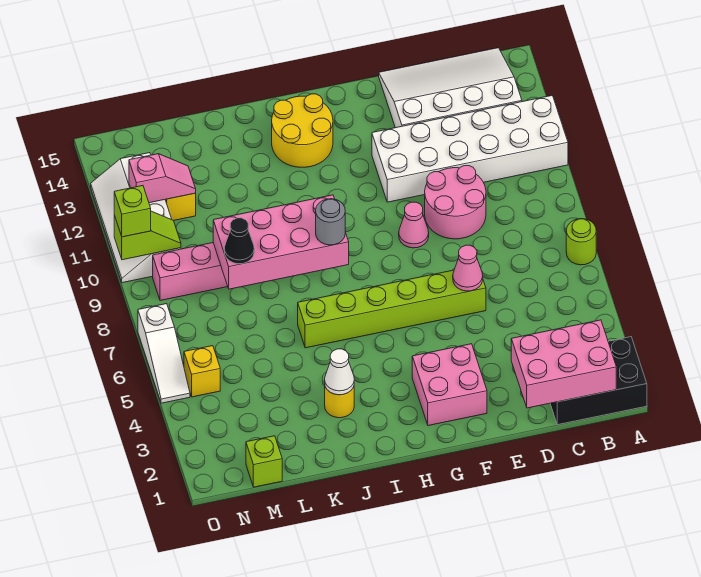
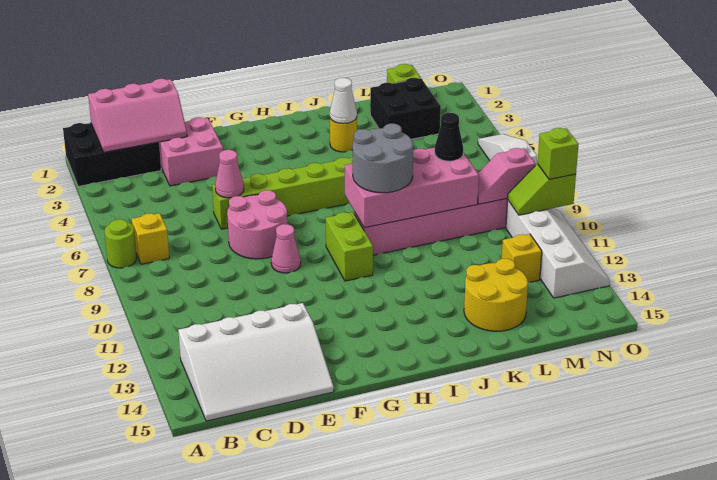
white brick A11:F12 level 1 -> none
pink brick B1:D2 level 2 -> pink slope B1:D2 level 2 top 1
pink round brick D9:E10 level 1 -> pink round brick E7:F8 level 1
pink brick F2:G3 level 1 -> pink brick D2:E3 level 1
none -> lime brick H9:H10 level 1
yellow round brick H13:I14 level 1 -> yellow round brick K13:L14 level 1
grey round brick I8 level 3 -> grey round brick I8:J9 level 3
none -> black brick L2:M3 level 1
pink slope M12:N12 level 2 top N -> pink slope M9:N9 level 2 top N
yellow brick N5 level 1 -> yellow brick B7 level 1

